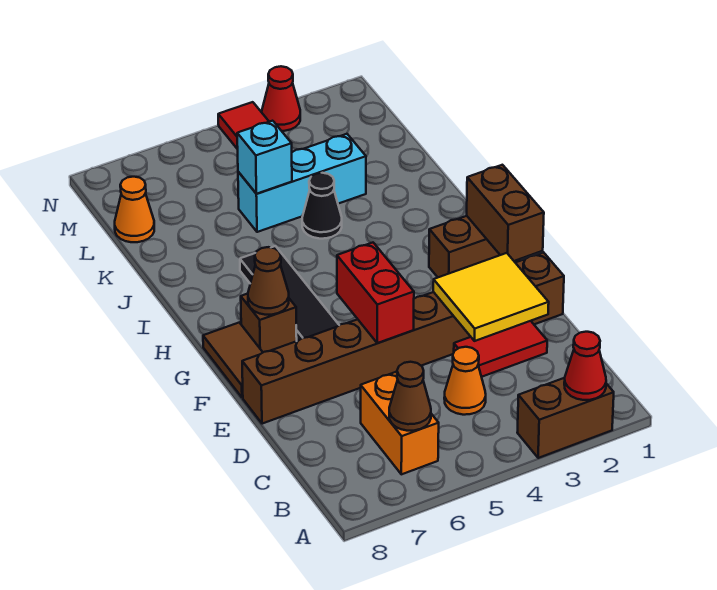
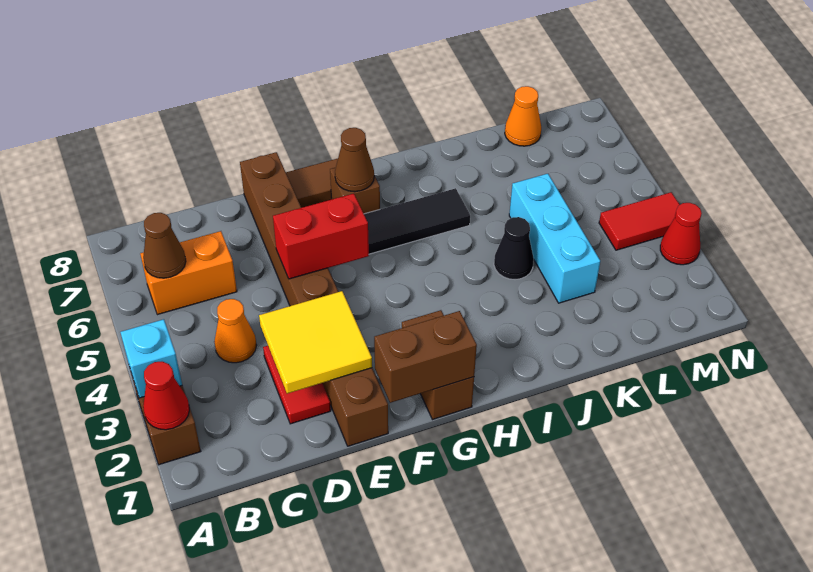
cyan brick K5 level 2 -> cyan brick A3 level 2

